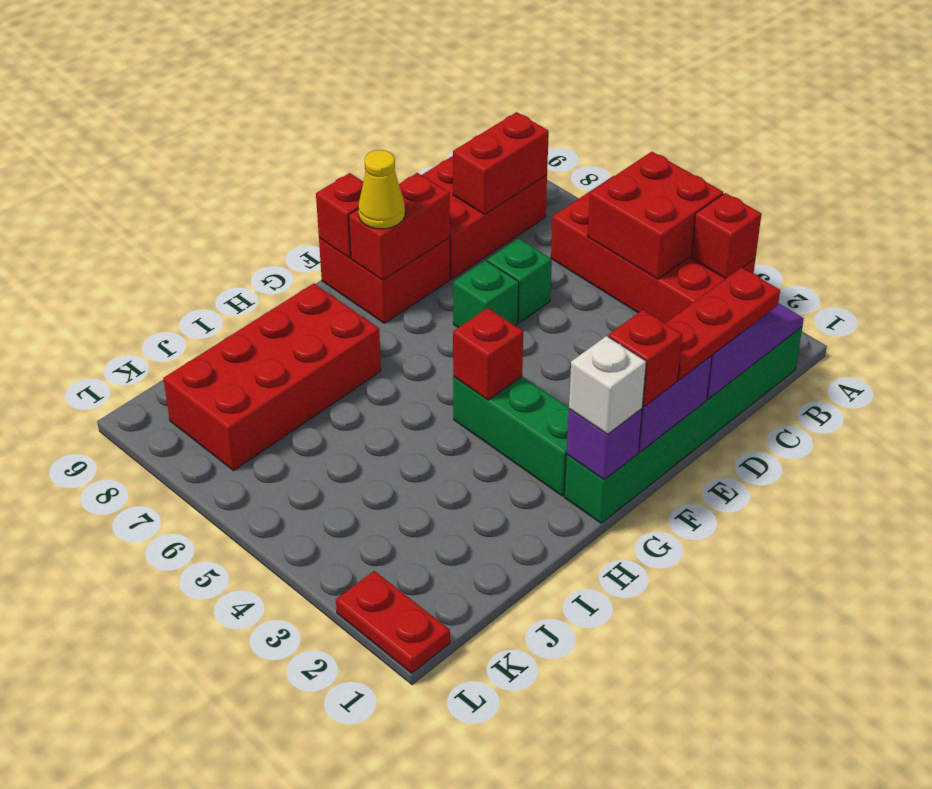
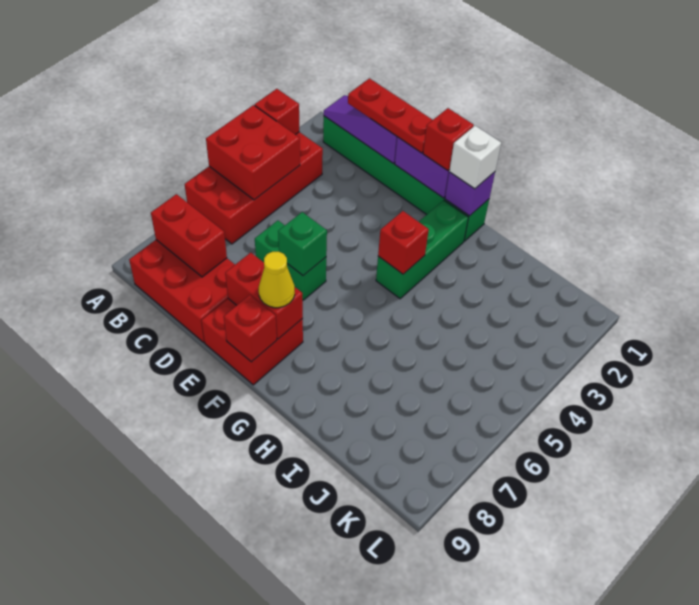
none -> green brick E6 level 2
red brick H7:K8 level 1 -> none
red plate L1:L2 level 1 -> none

